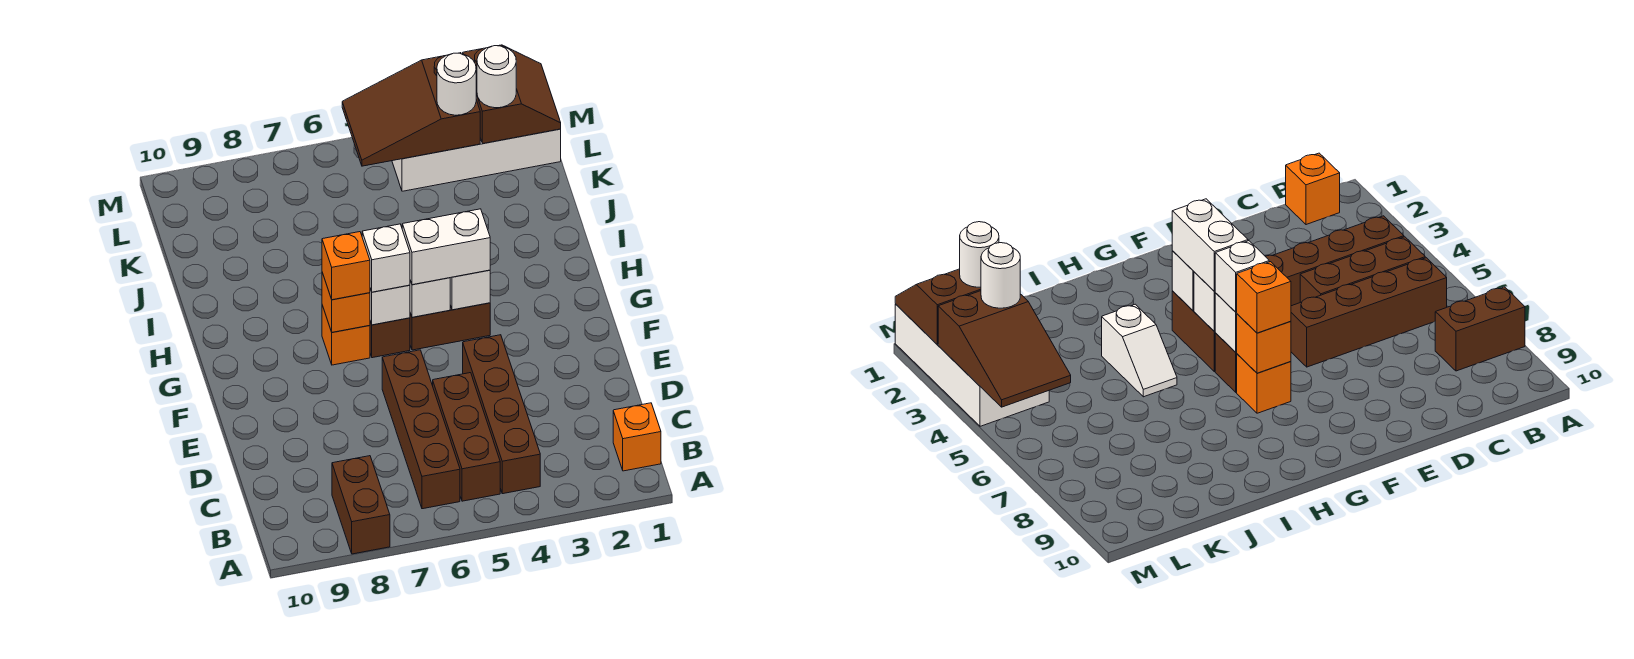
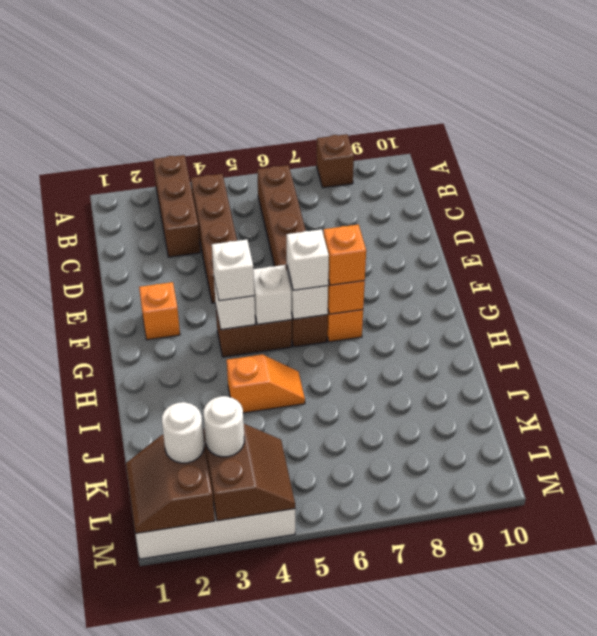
brown brick A8:B8 level 1 -> brown brick A8 level 1
orange brick B1 level 1 -> orange brick F2 level 1
brown brick B5:D5 level 1 -> brown brick A3:C3 level 1
white brick G4:G5 level 3 -> white brick G4 level 3
white slope I4:I5 level 1 top 4 -> orange slope I4:I5 level 1 top 4
brown slope L3:M5 level 2 top 3 -> brown slope L3:M4 level 2 top 3

